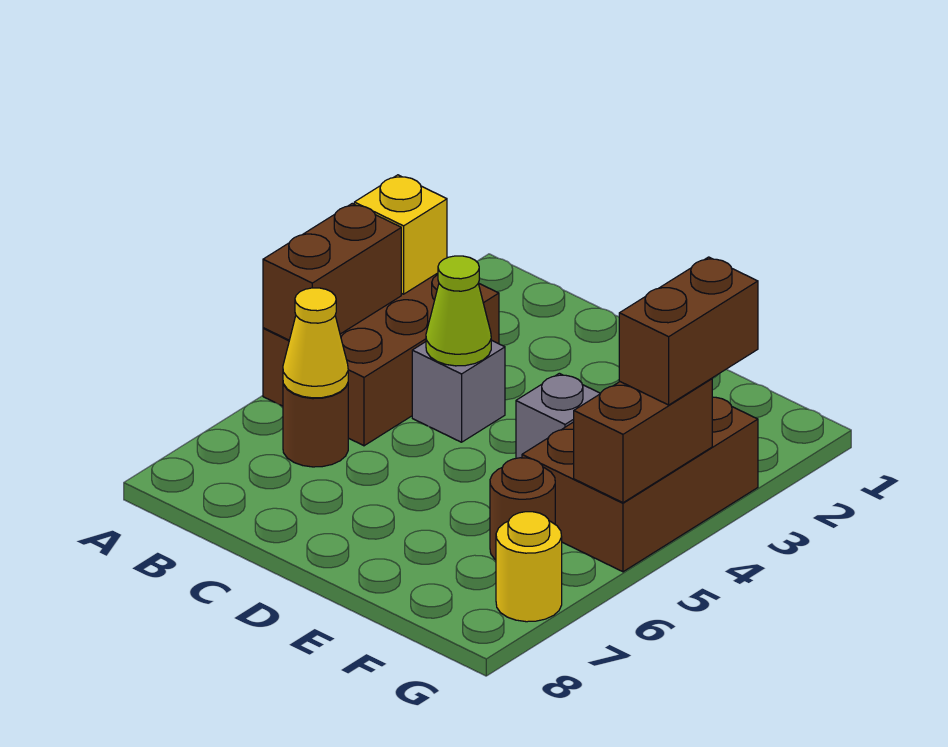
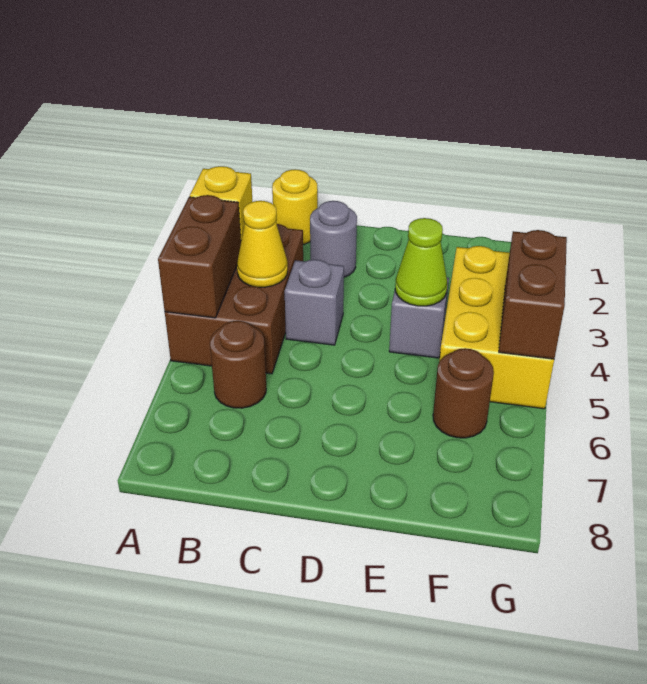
yellow cone B6 level 2 -> yellow cone B4 level 2
none -> grey round brick C2 level 1
lime cone C4 level 2 -> lime cone E4 level 2
brown brick F3:G5 level 1 -> yellow brick F3:G5 level 1
brown brick G3:G4 level 3 -> none
yellow round brick G7 level 1 -> yellow round brick B1 level 1

